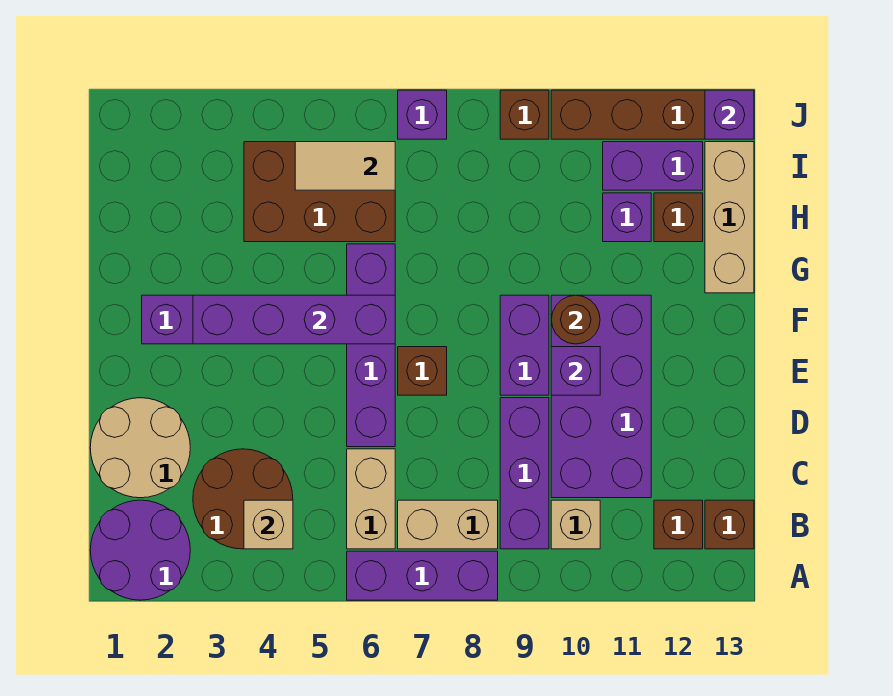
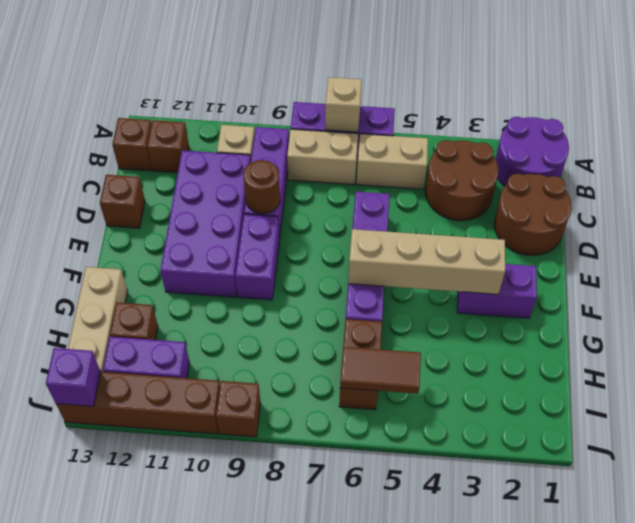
tan brick B4 level 2 -> tan brick A7 level 2
tan brick B6:C6 level 1 -> tan brick B5:B6 level 1
tan round brick C1:D2 level 1 -> brown round brick C1:D2 level 1
brown brick E7 level 1 -> brown brick D13 level 1
purple brick E10 level 2 -> none
purple brick F3:F6 level 2 -> tan brick F3:F6 level 2
brown round brick F10 level 2 -> brown round brick D9 level 2
brown brick H4:I6 level 1 -> brown brick H6:I6 level 1
purple brick H11 level 1 -> none
tan tile I5:I6 level 2 -> brown tile I5:I6 level 2
purple brick J7 level 1 -> none

